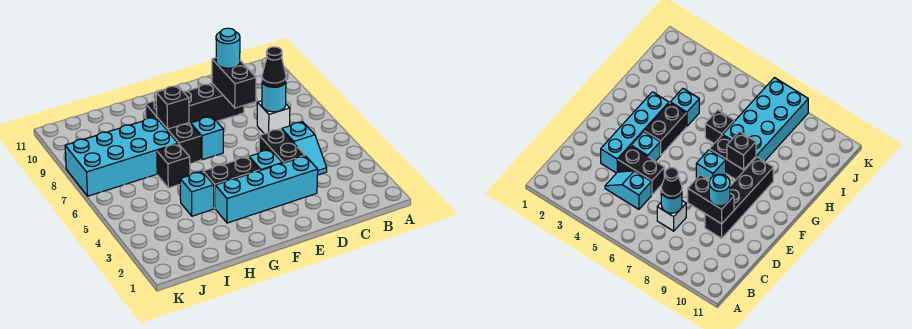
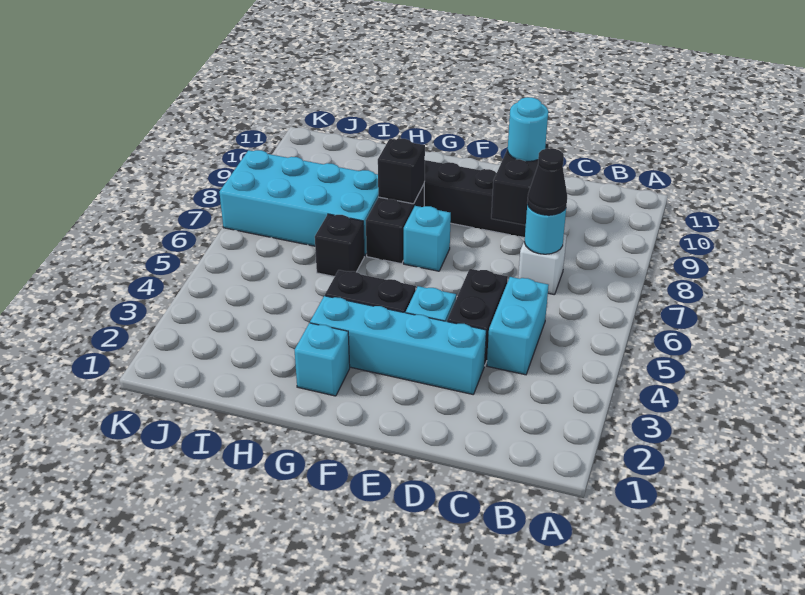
cyan slope C4:C5 level 1 top 5 -> cyan brick C4:C5 level 1
cyan brick H4 level 1 -> cyan brick G2 level 1

